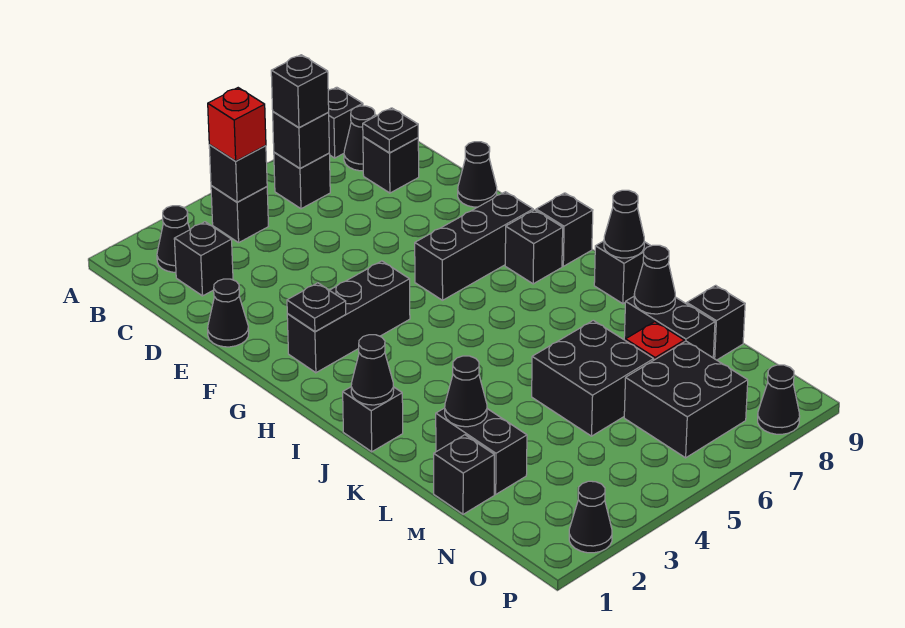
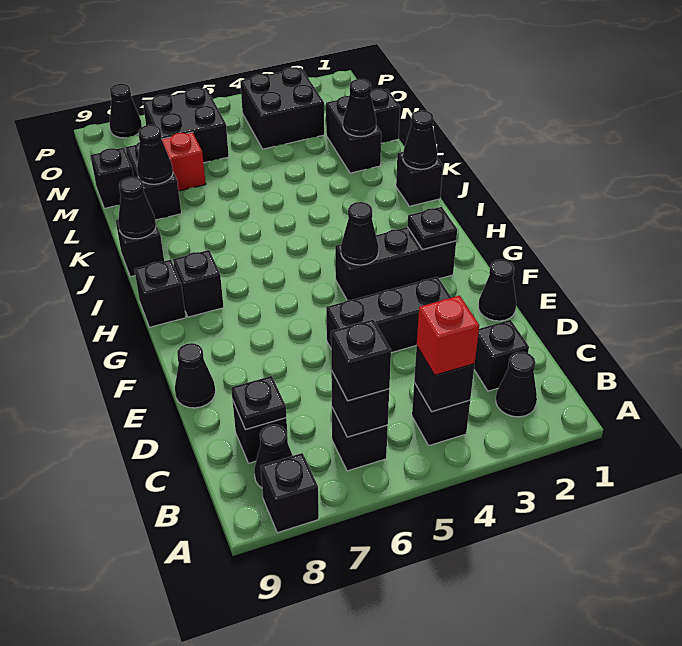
black brick G6:G8 level 1 -> black brick E3:E5 level 1
black brick L5:M6 level 1 -> black brick N3:O4 level 1
black cone P2 level 1 -> black cone G4 level 2

